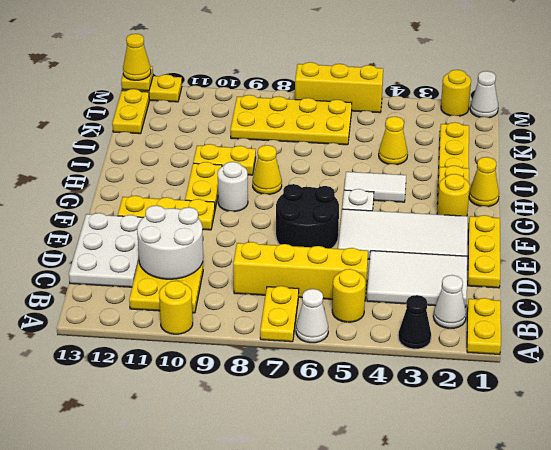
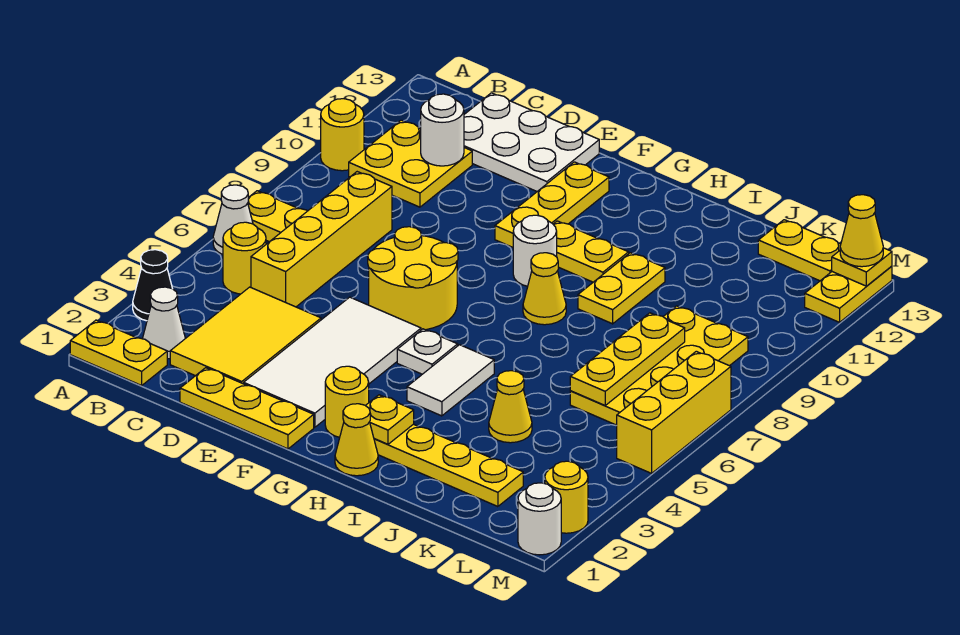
white tile C2:D4 level 1 -> yellow tile C2:D4 level 1
white round brick C10:D11 level 2 -> white round brick C11 level 2
black round brick E6:F7 level 1 -> yellow round brick E6:F7 level 1
none -> yellow plate K6:K8 level 2
white cone M1 level 1 -> white round brick M1 level 1

